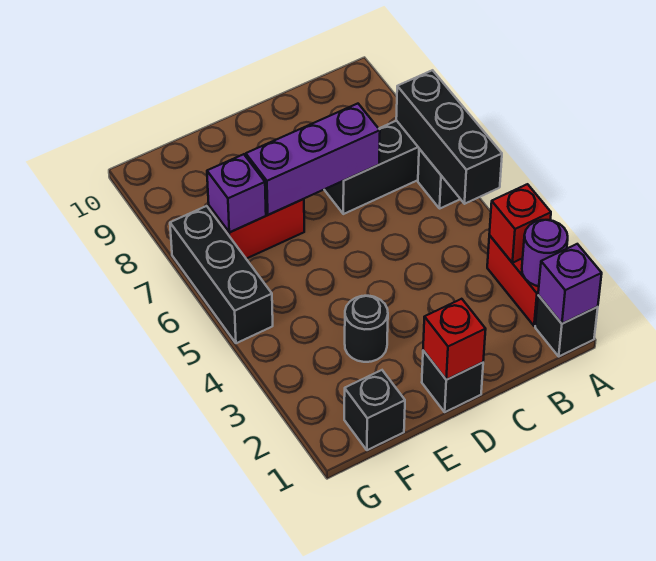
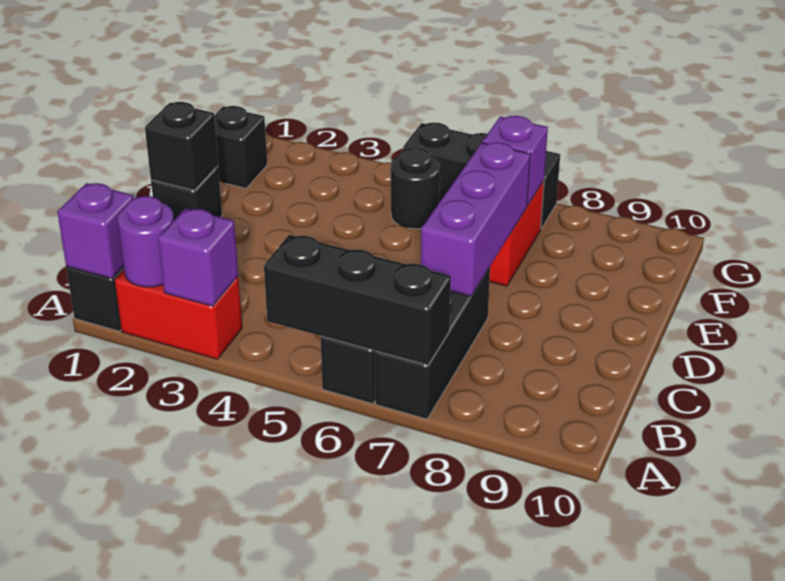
red brick A3 level 2 -> purple brick A3 level 2
red brick D1 level 2 -> black brick D1 level 2
black round brick E3 level 1 -> black round brick F5 level 1

